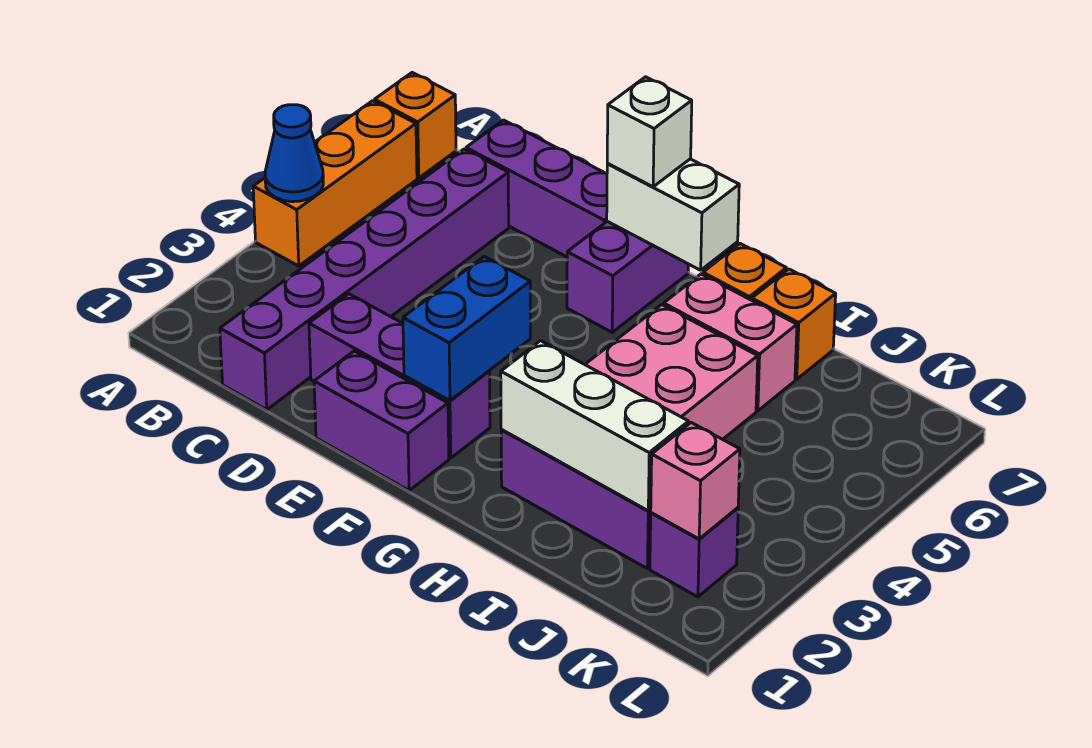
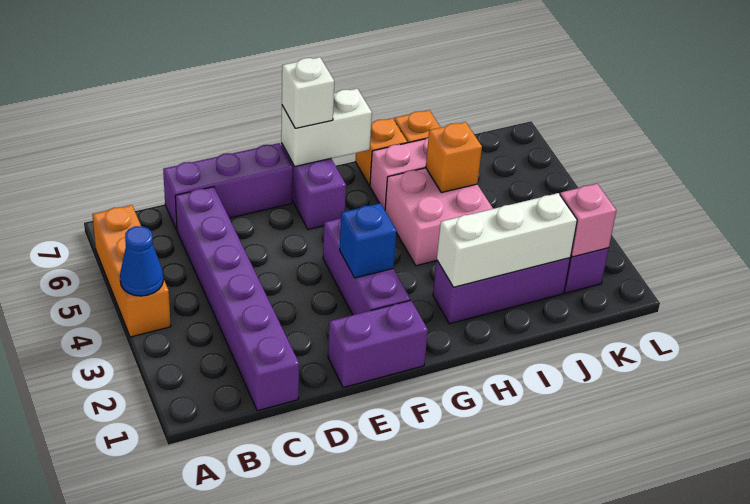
orange brick A7 level 1 -> orange brick I5 level 2
purple brick D2:F2 level 1 -> purple brick F2:F4 level 1
blue brick F2:F3 level 2 -> blue brick F3 level 2

